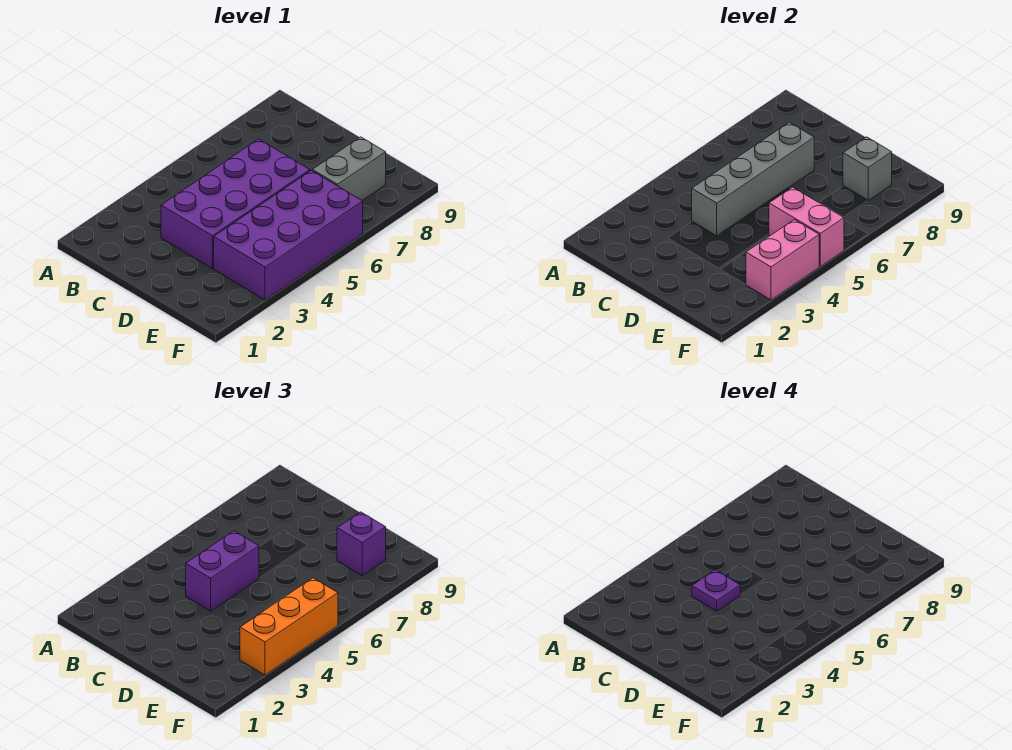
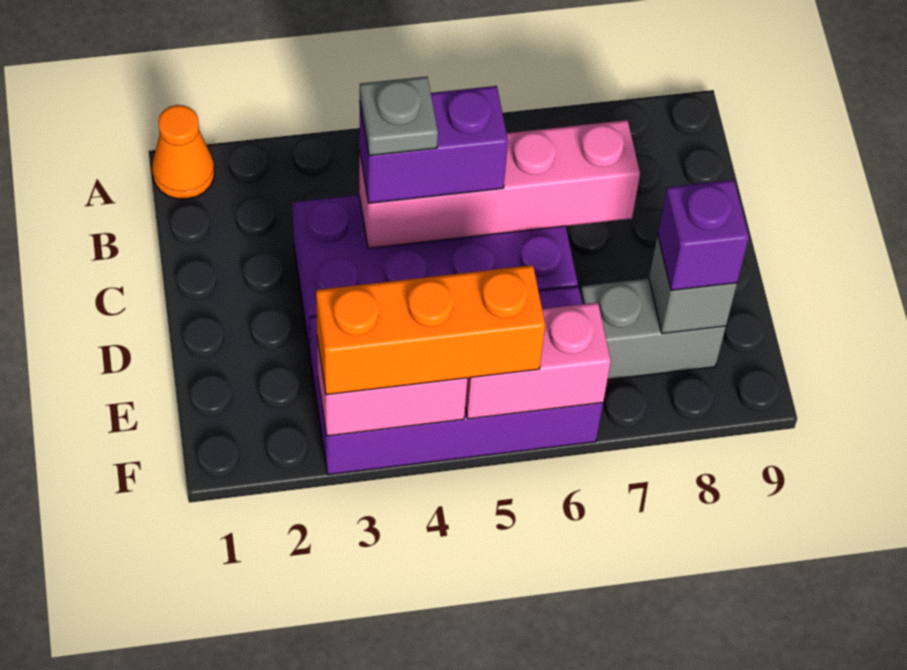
none -> orange cone A1 level 1
grey brick C4:C7 level 2 -> pink brick C4:C7 level 2
purple plate C4 level 4 -> grey plate C4 level 4
pink brick E5:F5 level 2 -> pink brick F5:F6 level 2

